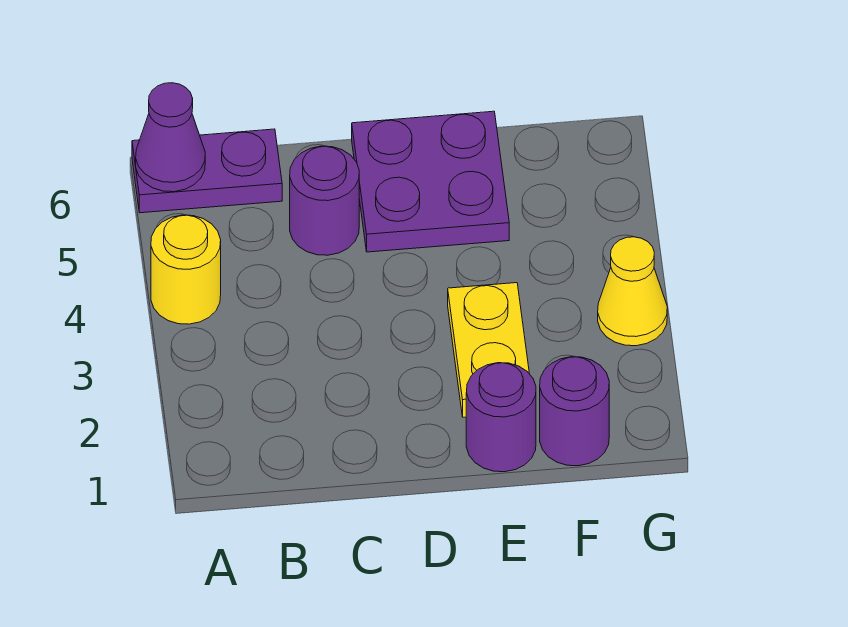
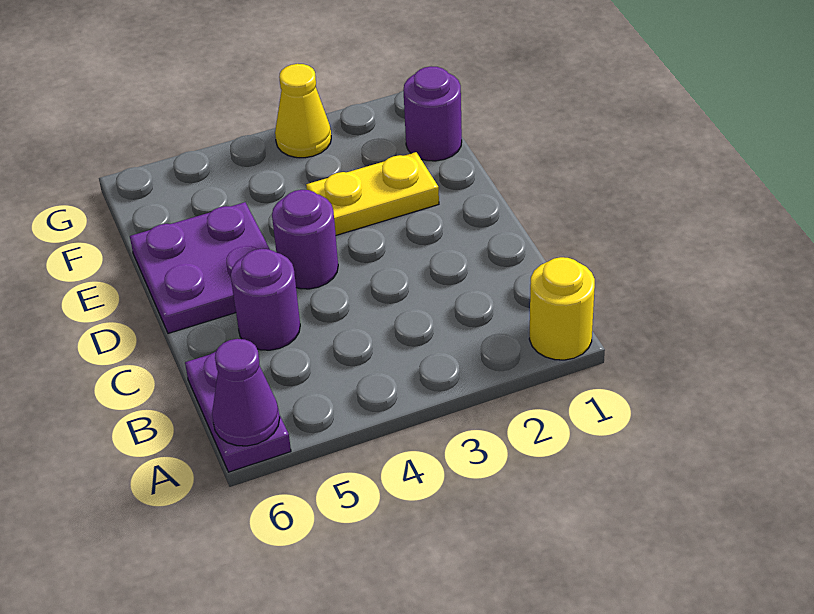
yellow round brick A4 level 1 -> yellow round brick A1 level 1
purple round brick E1 level 1 -> purple round brick D4 level 1

